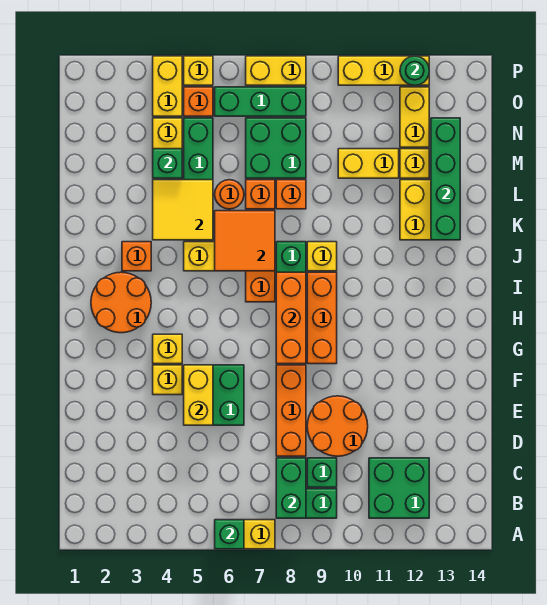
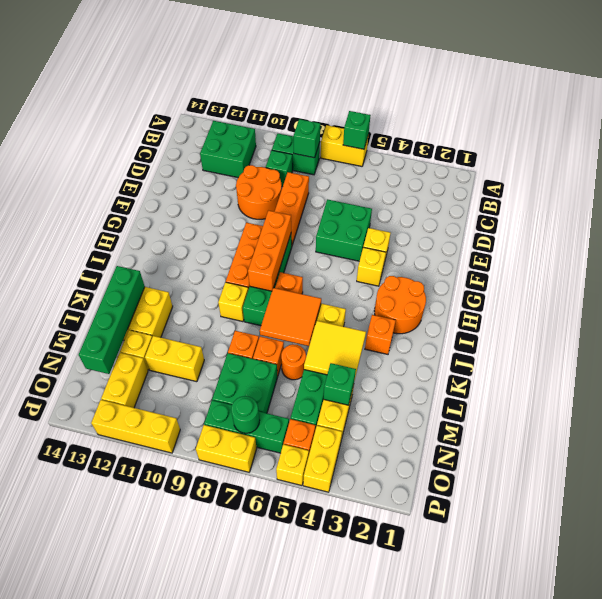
green brick B8:C8 level 2 -> green brick B8 level 2
yellow brick E5:F5 level 2 -> none
green round brick P12 level 2 -> green round brick O7 level 2

